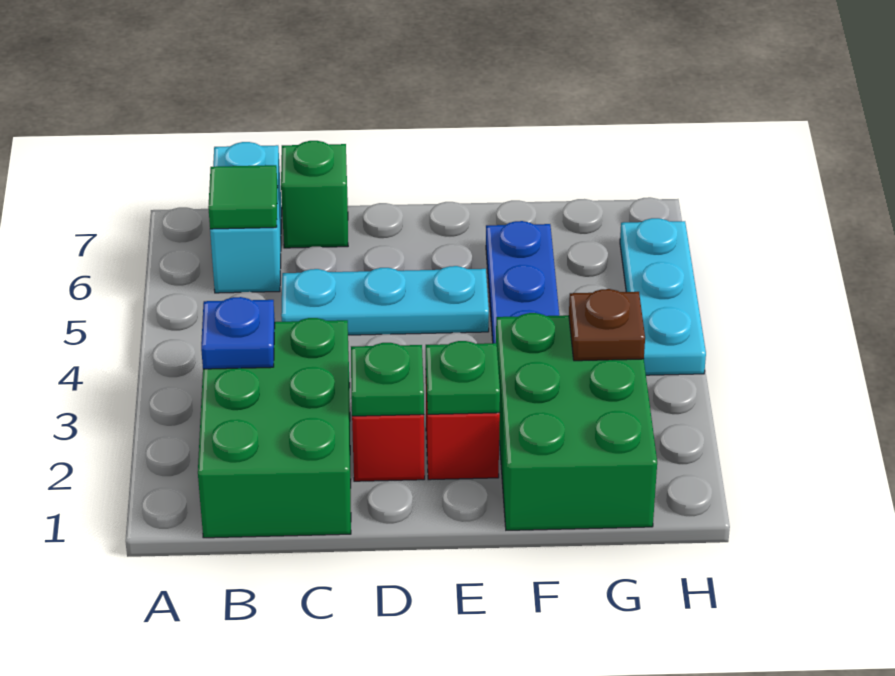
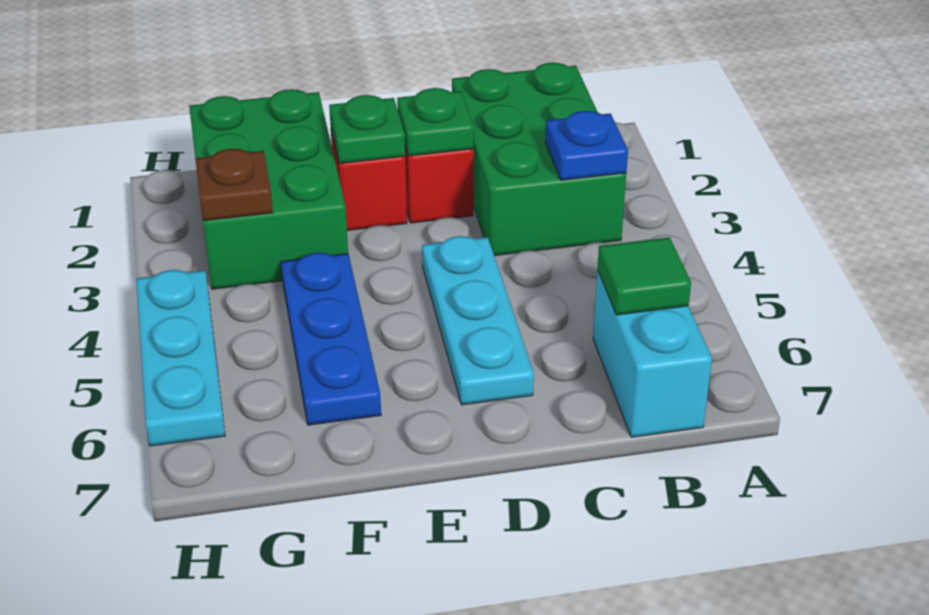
cyan plate C5:E5 level 1 -> cyan plate D4:D6 level 1
green brick C7 level 1 -> none

